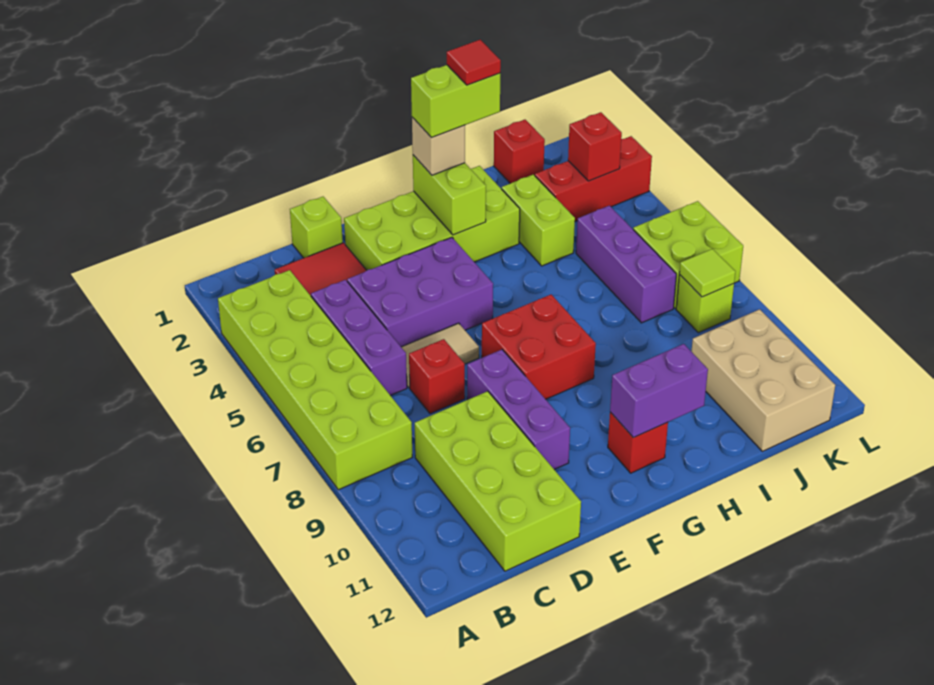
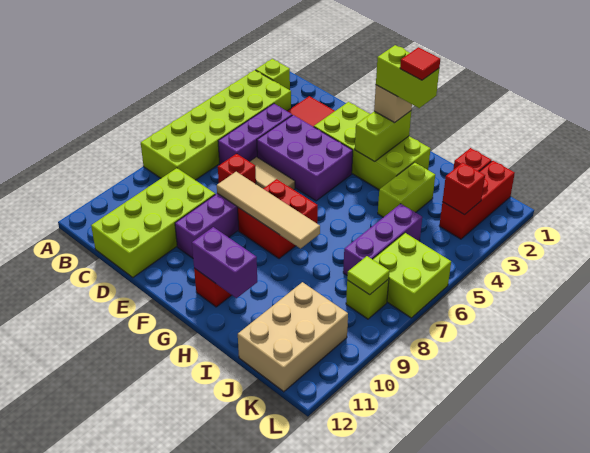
lime brick D1 level 1 -> lime brick A2 level 1
none -> tan tile E8:H8 level 2
red brick J3:L3 level 1 -> red brick K1:K3 level 1

